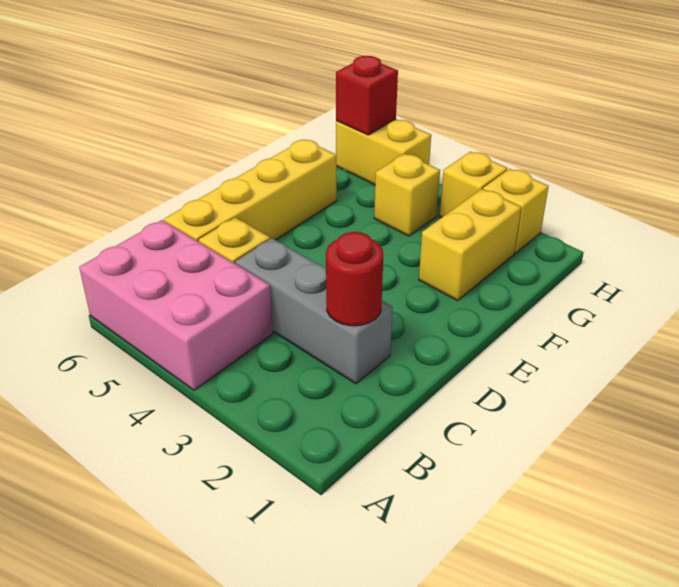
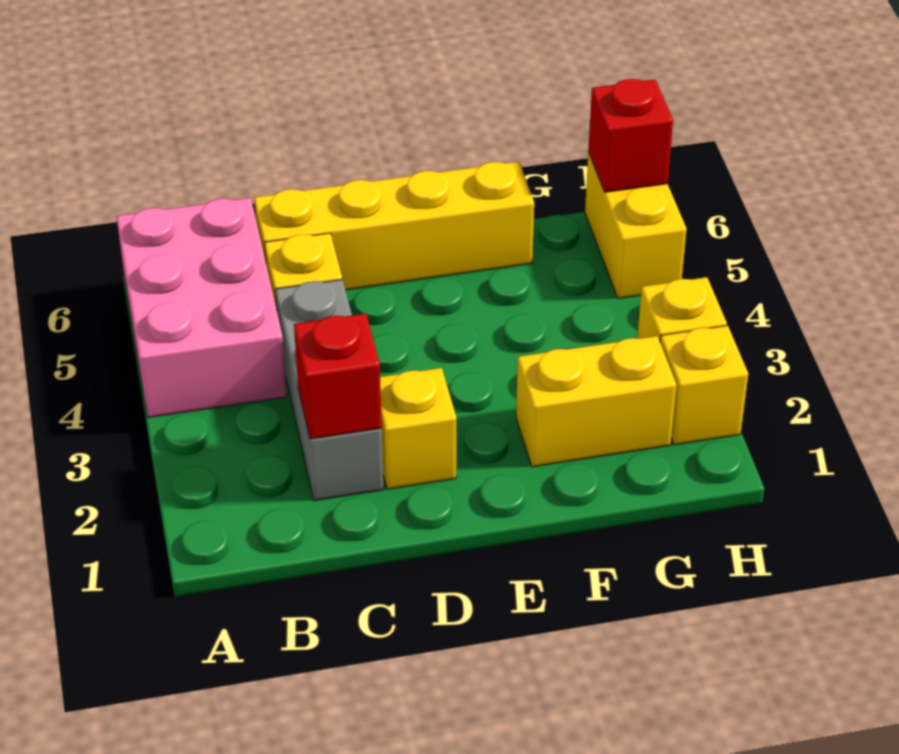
red round brick C2 level 2 -> red brick C2 level 2
yellow brick G4 level 1 -> yellow brick D2 level 1

